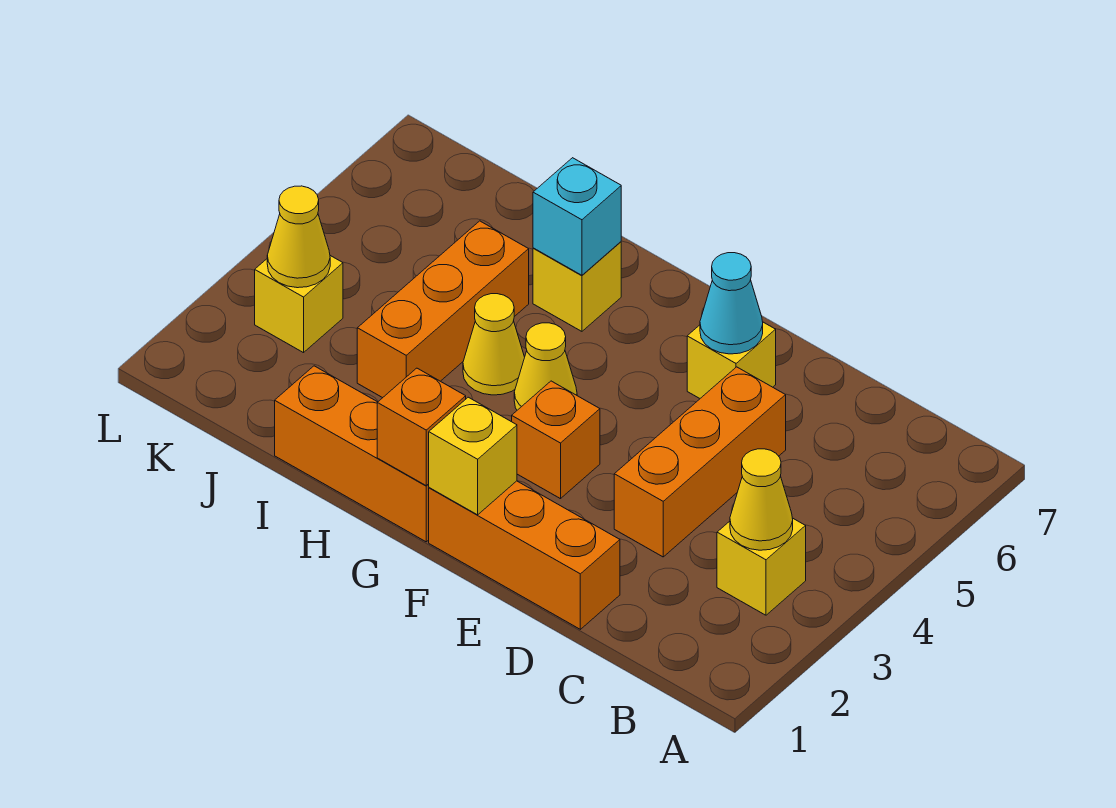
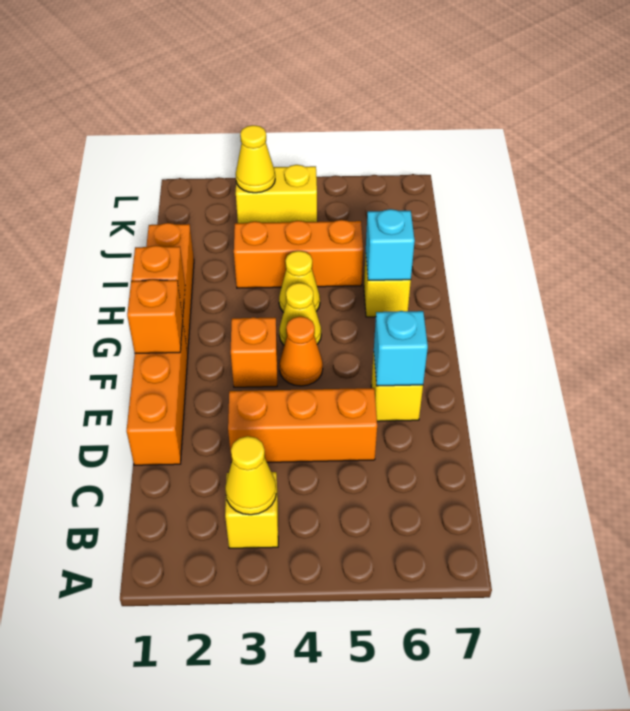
cyan cone E6 level 2 -> cyan brick E6 level 2
yellow brick F1 level 2 -> orange brick F1 level 2
none -> orange cone F4 level 1
yellow brick K3 level 1 -> yellow brick K3:K4 level 1

